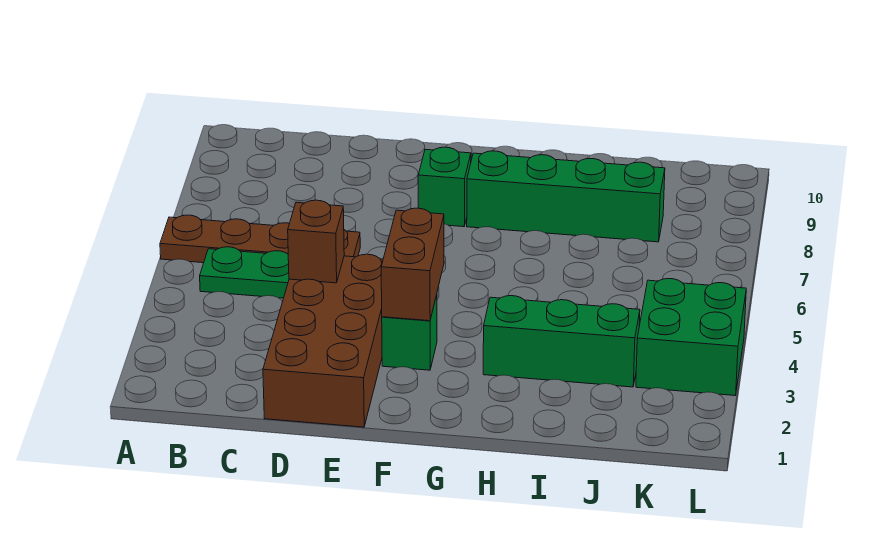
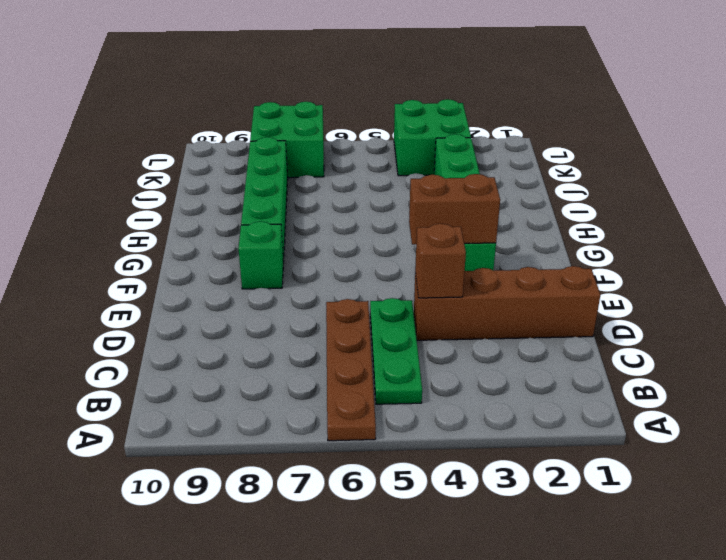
brown brick D1:E4 level 1 -> brown brick D1:D4 level 1
none -> green brick K7:L8 level 1

